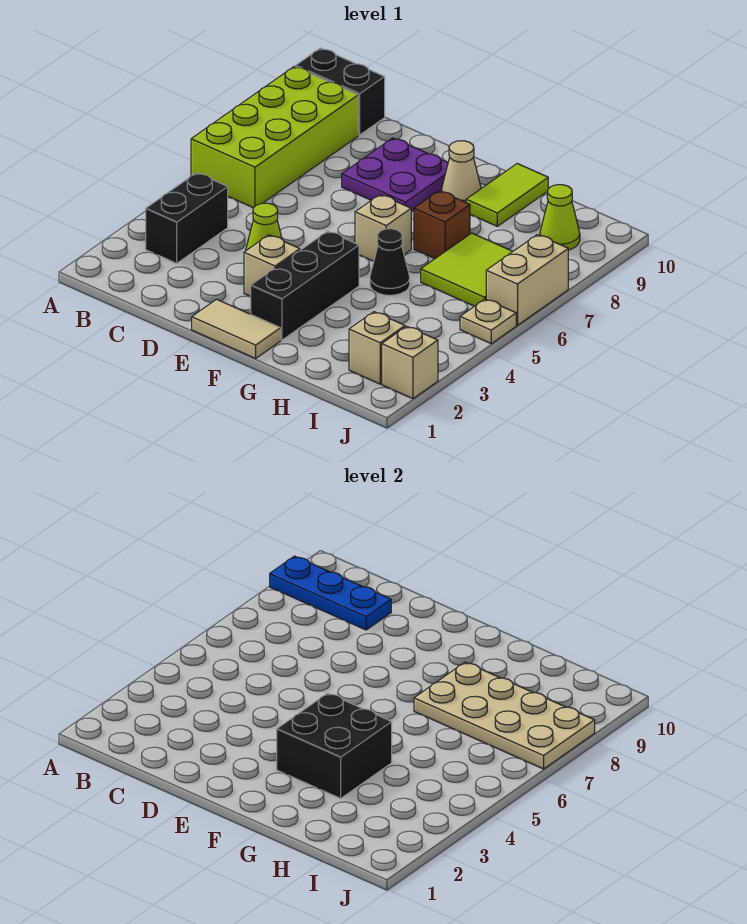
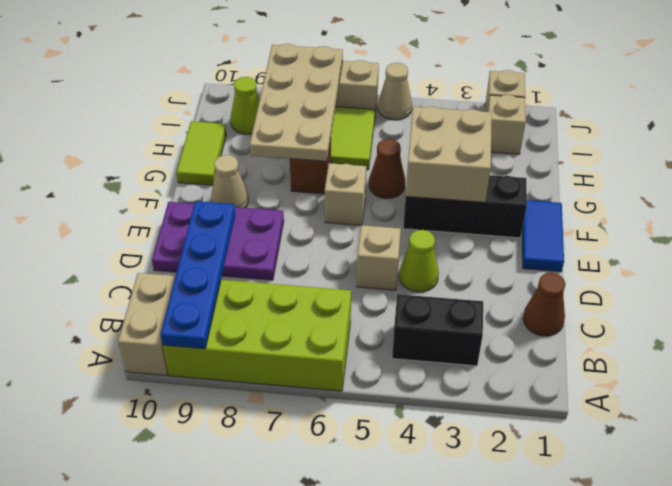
blue plate A9:C9 level 2 -> blue plate A9:D9 level 2
black brick A10:B10 level 1 -> tan brick A10:B10 level 1
none -> brown cone C1 level 1
purple plate D8:E9 level 1 -> purple plate D8:E10 level 1
tan tile E1:F1 level 1 -> blue tile E1:F1 level 1
tan brick E3 level 1 -> tan brick D5 level 1
black brick F3:G4 level 2 -> tan brick F3:G4 level 2
black cone G5 level 1 -> brown cone G5 level 1
lime tile G9:G10 level 1 -> lime tile G10:H10 level 1
tan plate J5 level 1 -> tan cone J5 level 1

